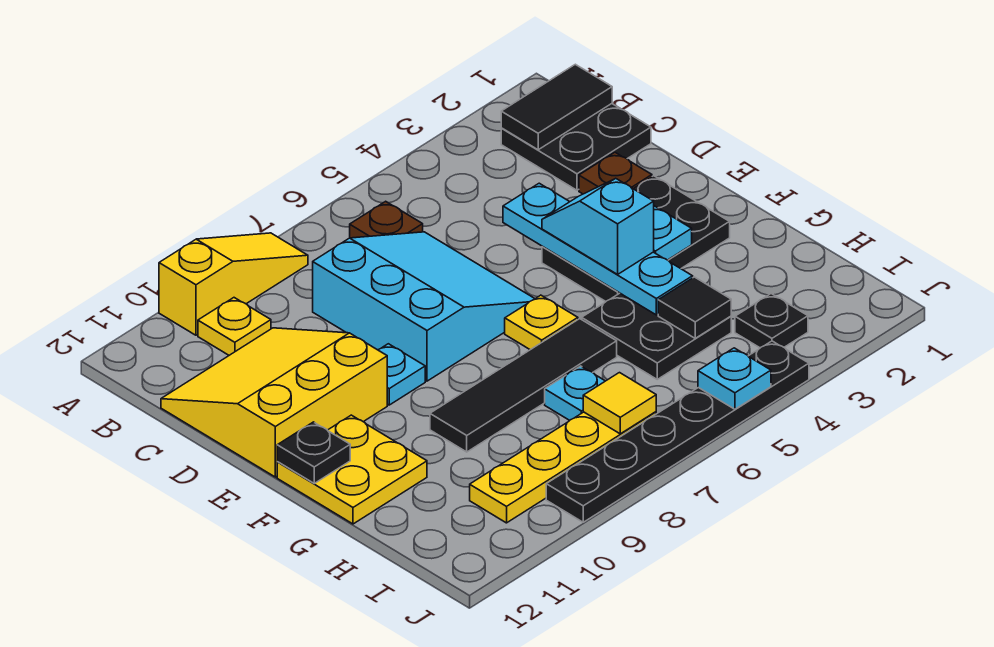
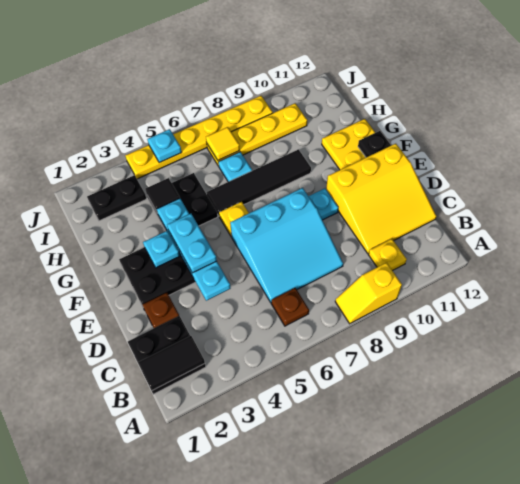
yellow slope A8:A10 level 1 top 10 -> yellow slope A8:A9 level 1 top 9
cyan slope C6:E8 level 1 top 8 -> cyan slope C6:E8 level 1 top E
cyan slope E4:F4 level 3 top F -> cyan plate E4:F4 level 3
black plate I3 level 1 -> black plate I2:I3 level 1
black plate J4:J9 level 1 -> yellow plate J4:J9 level 1

